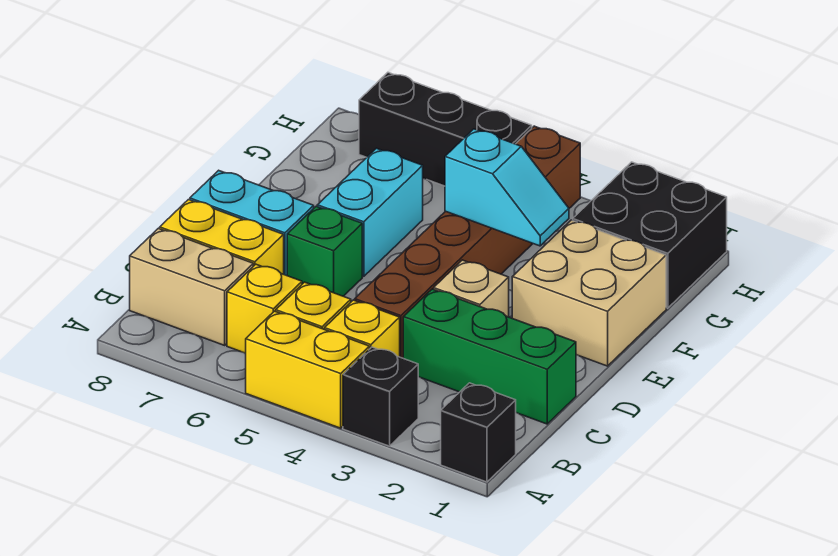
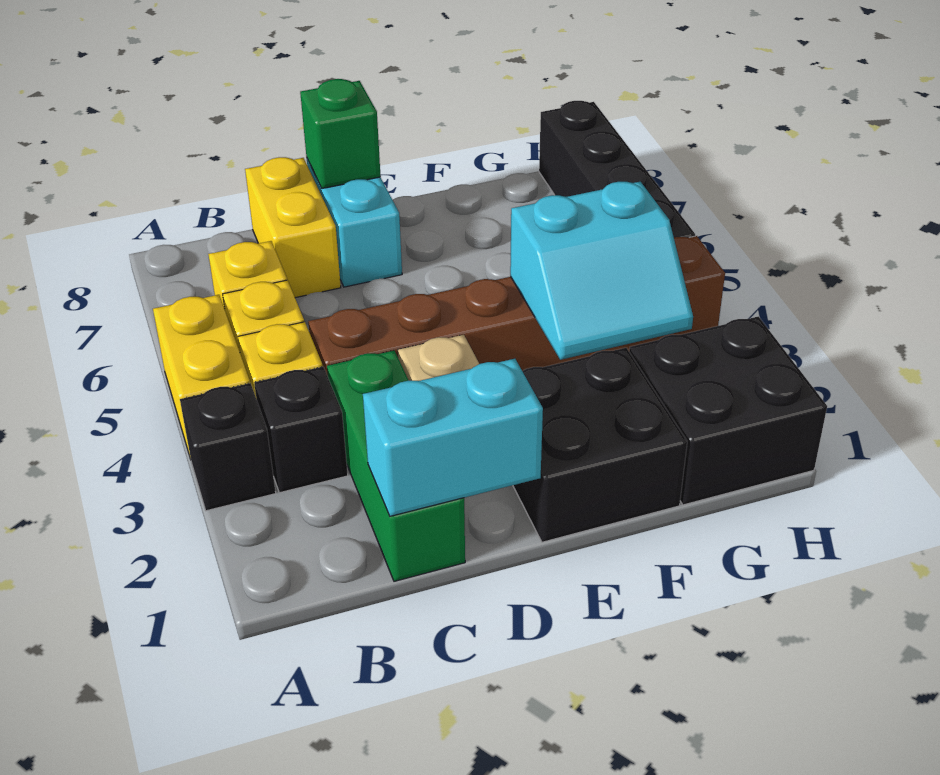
black brick A1 level 1 -> black brick B3 level 1
tan brick B7:B8 level 1 -> none
green brick D6 level 1 -> green brick D8 level 2
tan brick E1:F2 level 1 -> black brick E1:F2 level 1
cyan brick E6:F6 level 1 -> cyan brick C1:D1 level 2
cyan slope F3:F4 level 2 top 4 -> cyan slope F3:G4 level 2 top 4
black brick H5:H7 level 1 -> black brick H5:H8 level 1

